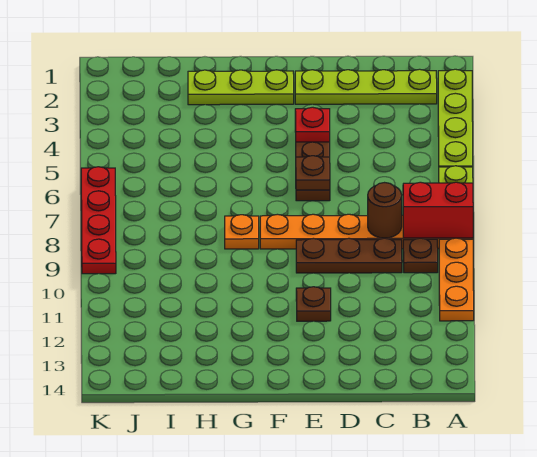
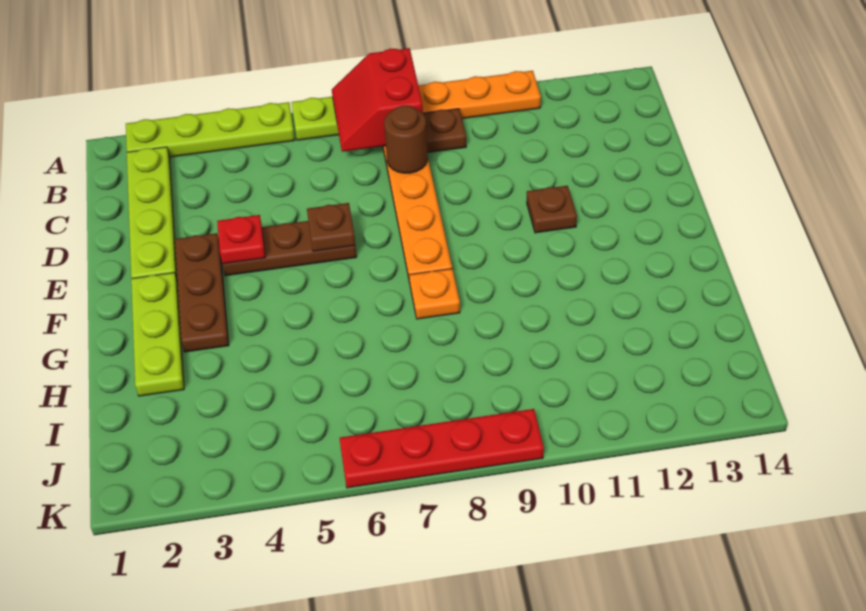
brown plate C9:E9 level 1 -> brown plate E3:G3 level 1

